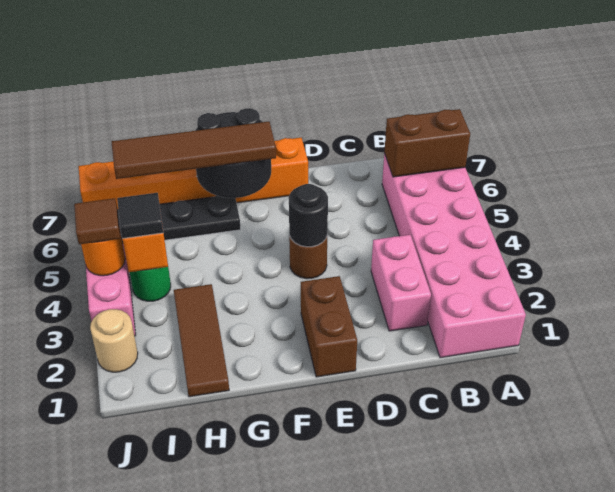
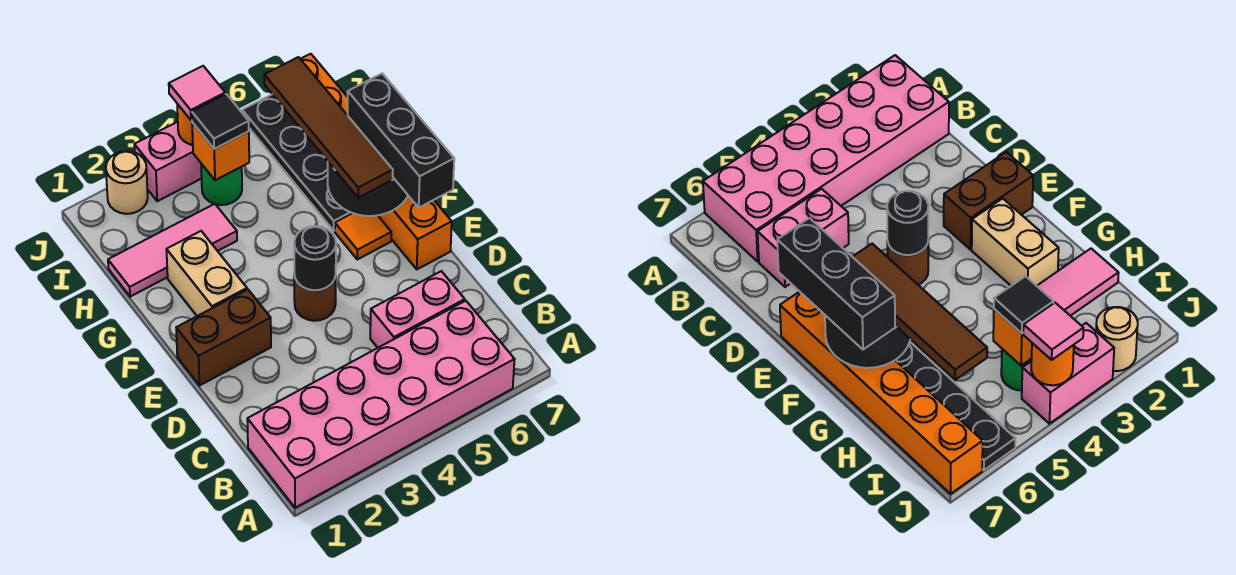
brown brick A6:B6 level 2 -> none
pink brick C2:C3 level 1 -> pink brick C5:C6 level 1
none -> black brick E7:G7 level 3
none -> tan brick F2:G2 level 1
none -> orange tile F6 level 1
brown tile H1:H3 level 1 -> pink tile H1:H3 level 1
brown tile J4 level 3 -> pink tile J4 level 3

